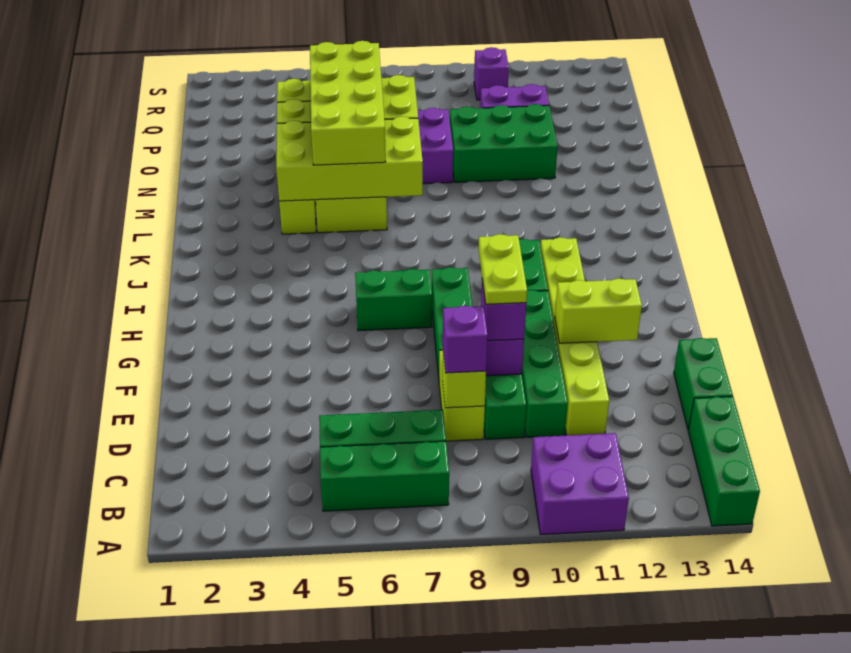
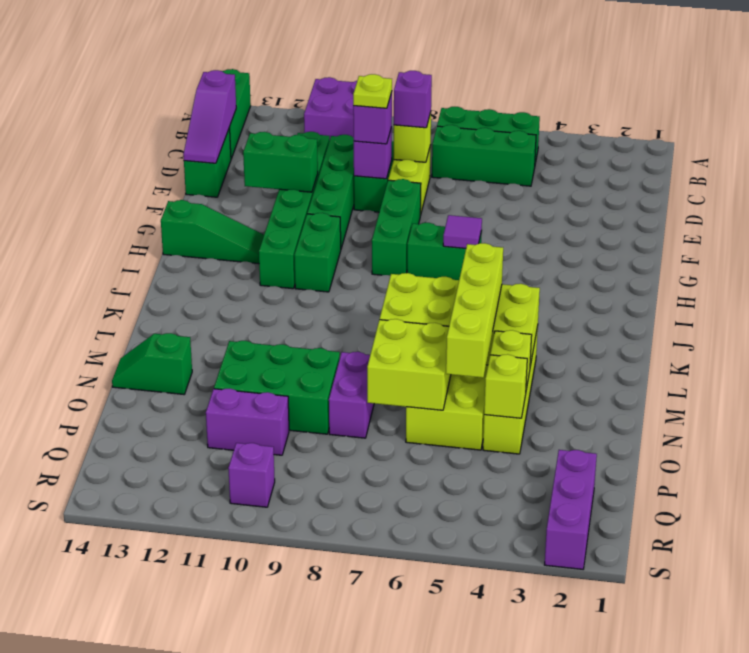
none -> purple slope C14:E14 level 2 top C
lime brick D11:I11 level 1 -> green brick D11:I11 level 1
lime plate E9:F9 level 4 -> lime plate E9 level 4
lime brick F11:F12 level 2 -> green brick F11:F12 level 2
none -> purple tile H6 level 2
none -> green slope H12:H14 level 1 top 14
lime brick L5:O6 level 3 -> lime brick L5:O5 level 3
none -> green slope N13:N14 level 1 top 13
none -> purple brick Q2:S2 level 1

